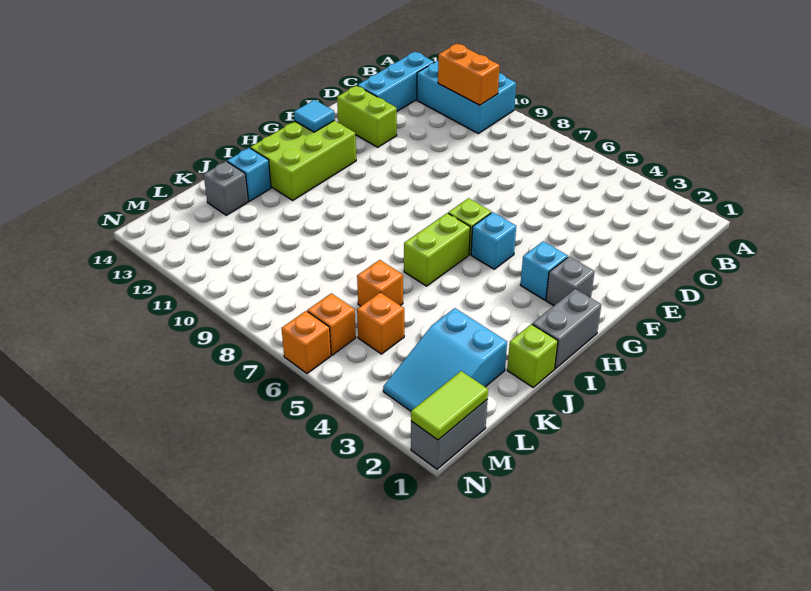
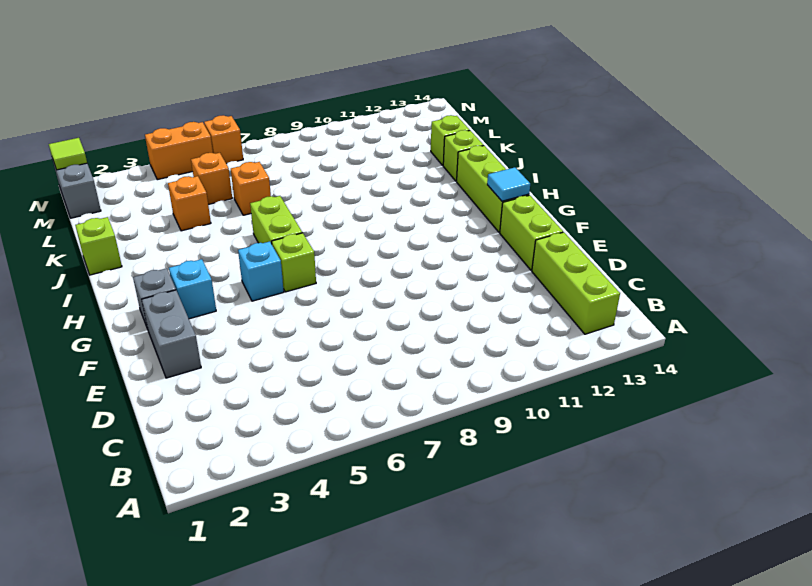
cyan brick A10:B12 level 1 -> none
orange brick B10:B11 level 2 -> orange brick N4:N5 level 1
cyan brick B13:D13 level 1 -> lime brick B13:D13 level 1
lime brick E12:E13 level 1 -> lime brick E13:F13 level 1
lime brick G12:I13 level 1 -> lime brick G13:I13 level 1
grey brick H1:I1 level 1 -> grey brick E2:F2 level 1
cyan brick J13 level 1 -> lime brick J13 level 1
cyan slope K2:M3 level 1 top K -> none
grey brick K13 level 1 -> lime brick K13 level 1
lime tile M1:N1 level 2 -> lime tile N1 level 2
orange brick M6 level 1 -> orange brick K4 level 1

